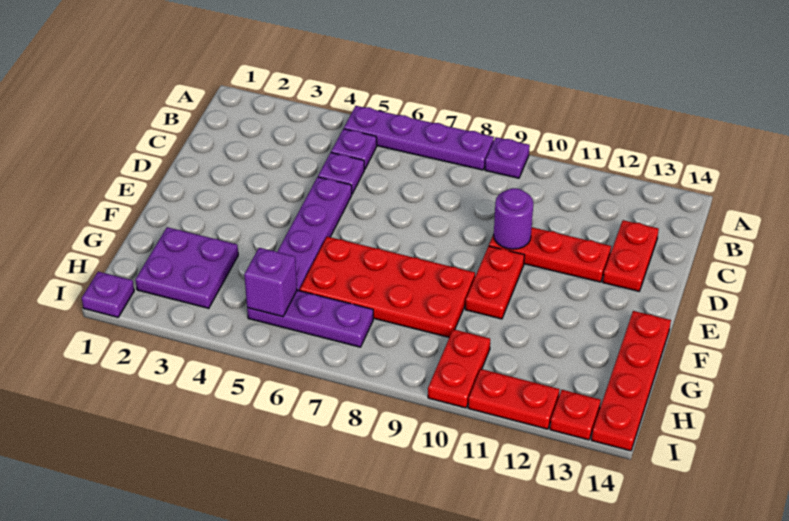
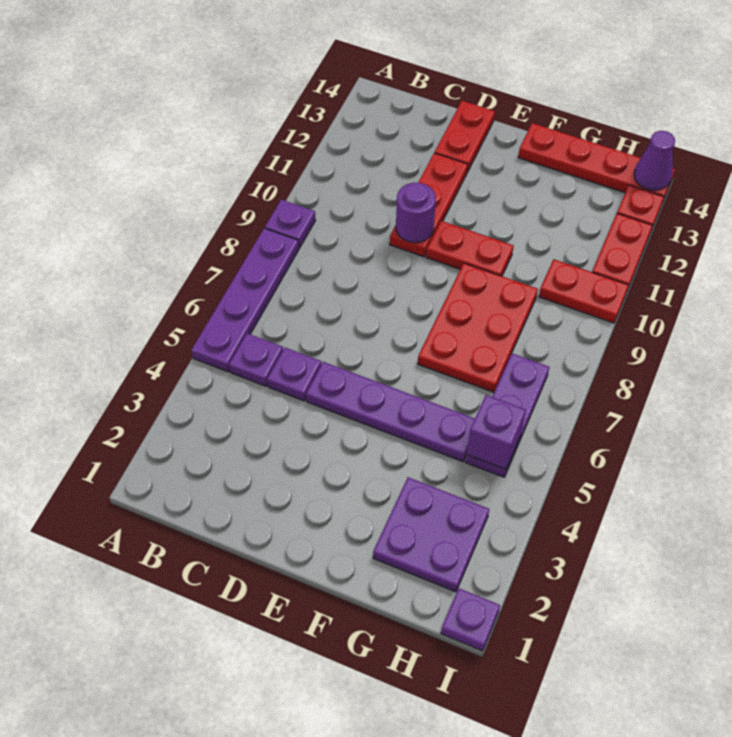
red plate C13:D13 level 1 -> red plate D13:D14 level 1
red plate F6:G9 level 1 -> red plate F7:G9 level 1
none -> purple cone I14 level 2

